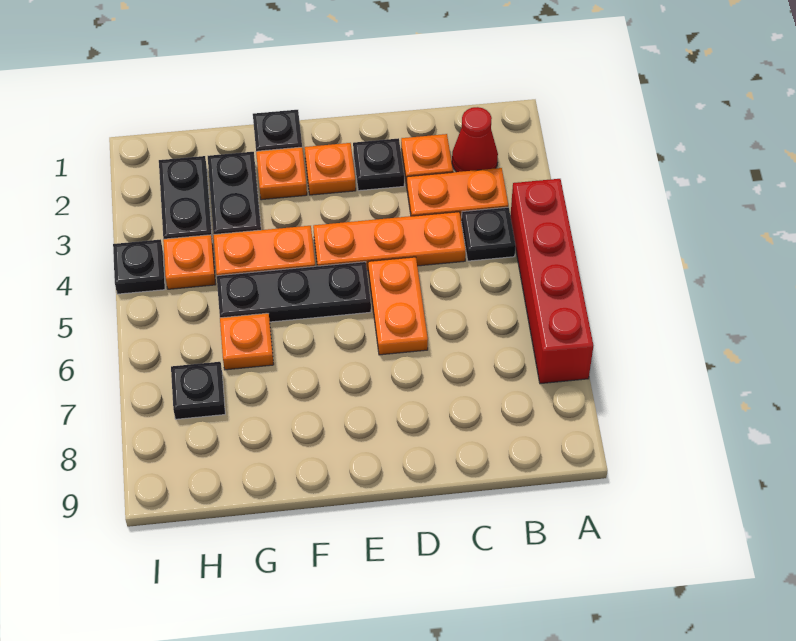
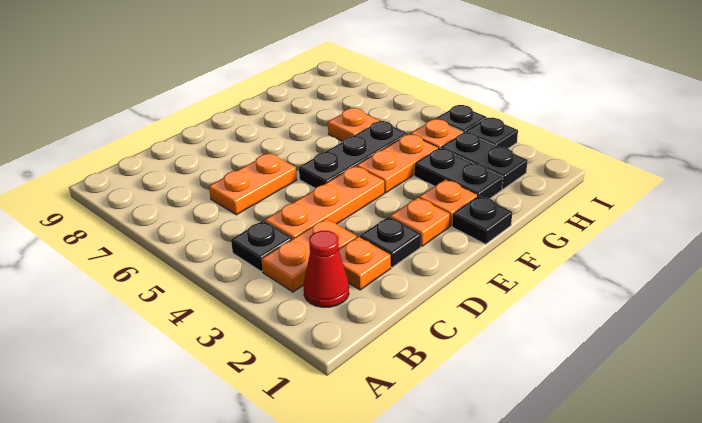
red brick A4:A7 level 1 -> none
orange plate D5:D6 level 1 -> orange plate C6:D6 level 1
black plate H7 level 1 -> black plate I3 level 1

